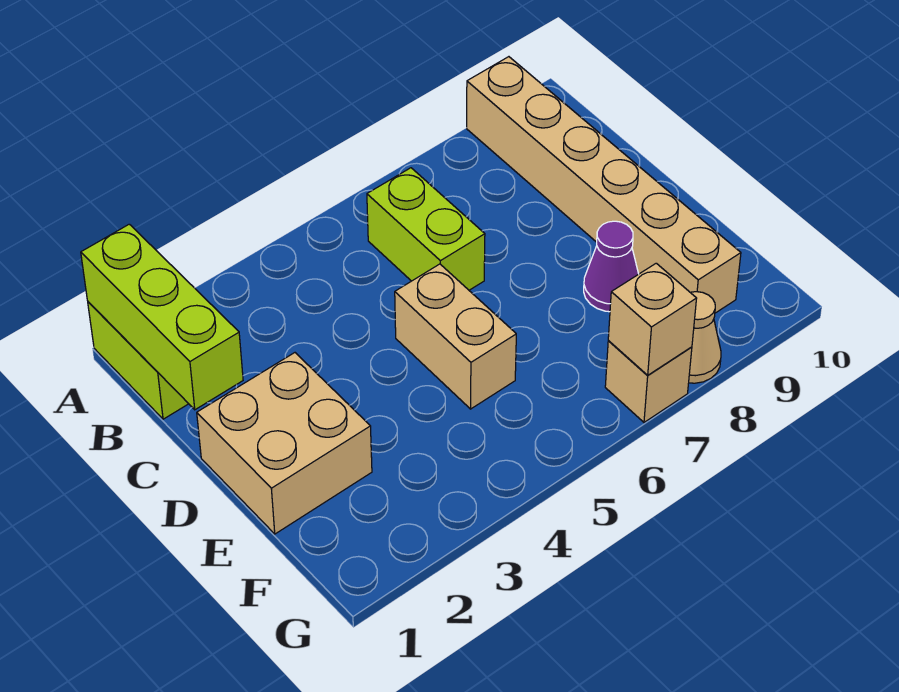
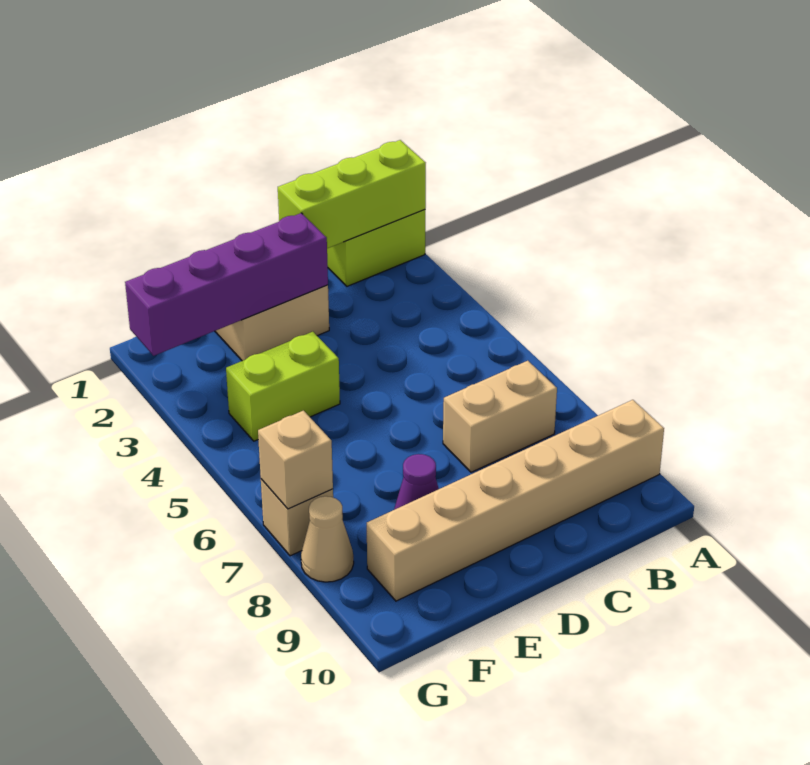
lime brick B6:C6 level 1 -> lime brick E4:F4 level 1
none -> purple brick D2:G2 level 2
tan brick D5:E5 level 1 -> tan brick B7:C7 level 1

